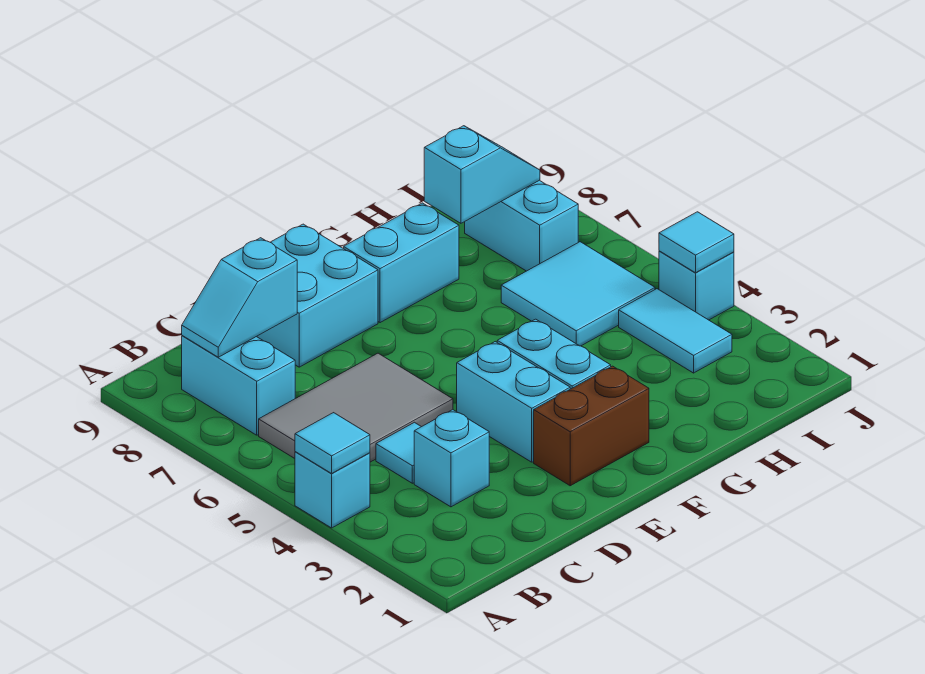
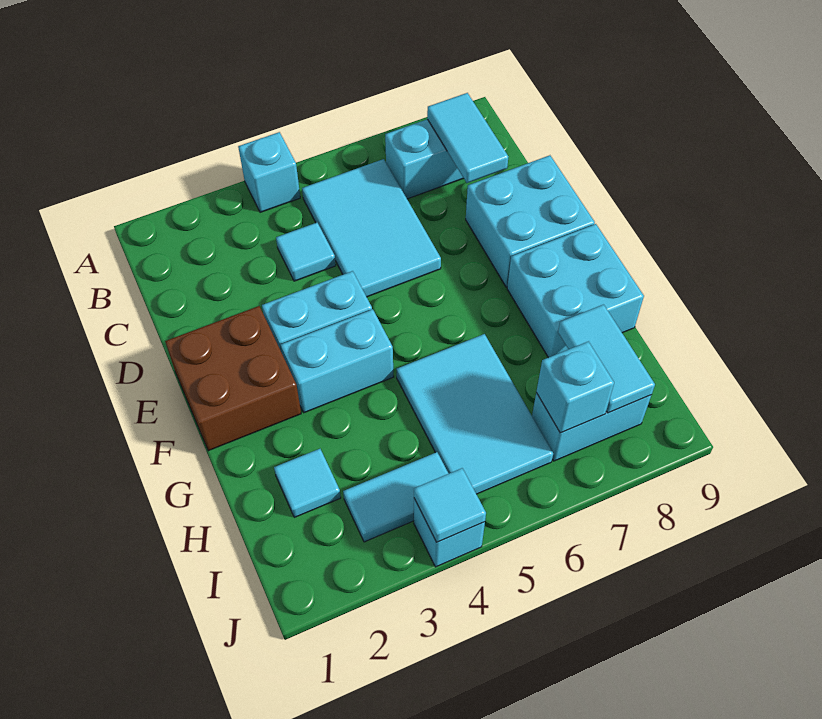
cyan tile A4 level 2 -> cyan tile H2 level 1
grey tile B5:D6 level 1 -> cyan tile B5:D6 level 1
cyan slope B8:C8 level 2 top C -> cyan tile B8:C8 level 2
cyan brick C3 level 1 -> cyan brick I7 level 2
brown brick E2:F2 level 1 -> brown brick E1:F2 level 1
cyan brick F8:G8 level 1 -> cyan brick F8:G9 level 1
cyan tile H5:I6 level 1 -> cyan tile G5:I6 level 1
cyan slope H8:I8 level 2 top H -> cyan tile H8:I8 level 2

